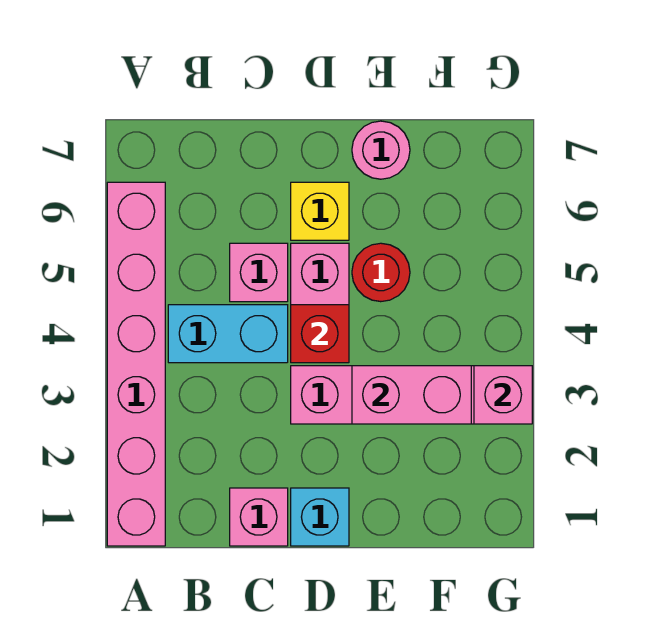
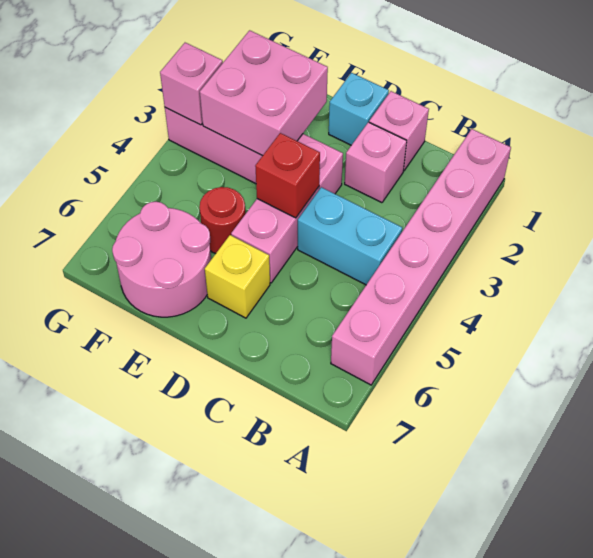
pink brick C5 level 1 -> pink brick C2 level 1
pink brick E3:F3 level 2 -> pink brick E2:F3 level 2
pink round brick E7 level 1 -> pink round brick E6:F7 level 1

